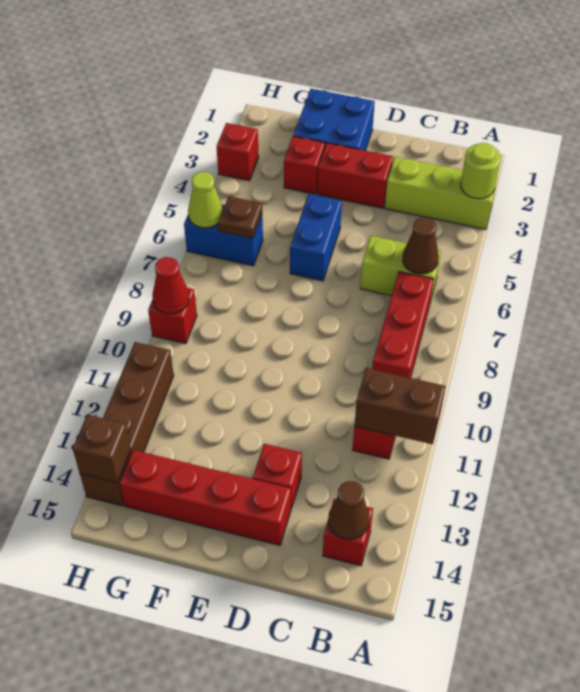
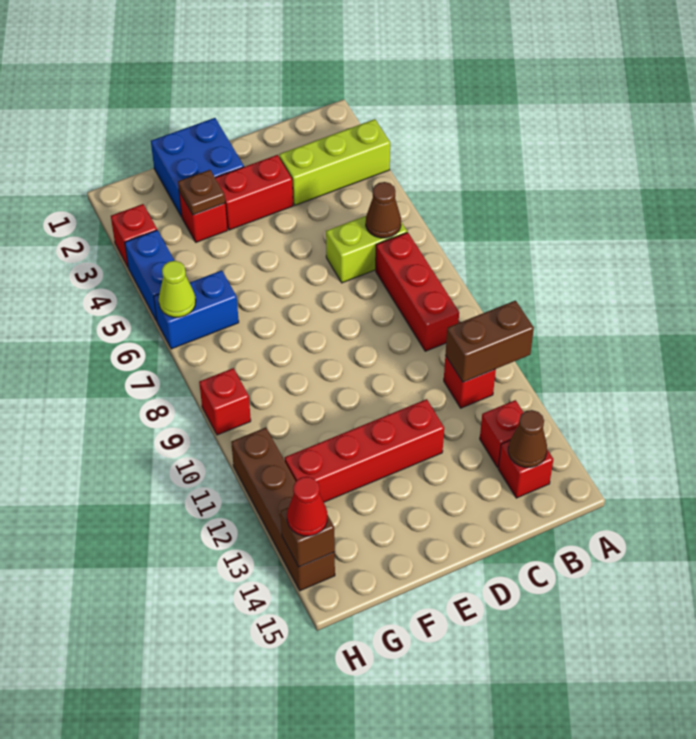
lime round brick A3 level 2 -> none
red brick D13 level 1 -> red brick B13 level 1
red brick D14:G14 level 1 -> red brick D12:G12 level 1
blue brick E5:E6 level 1 -> blue brick H4:H5 level 1
brown plate G6 level 2 -> brown plate F3 level 2
red cone H9 level 2 -> red cone H14 level 3

